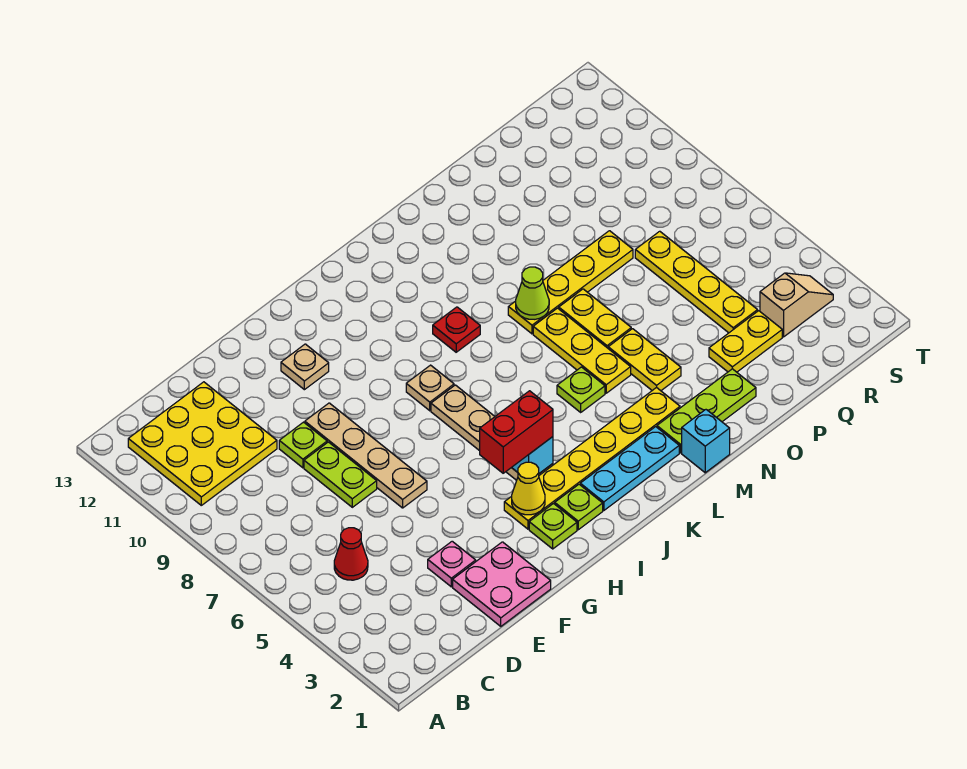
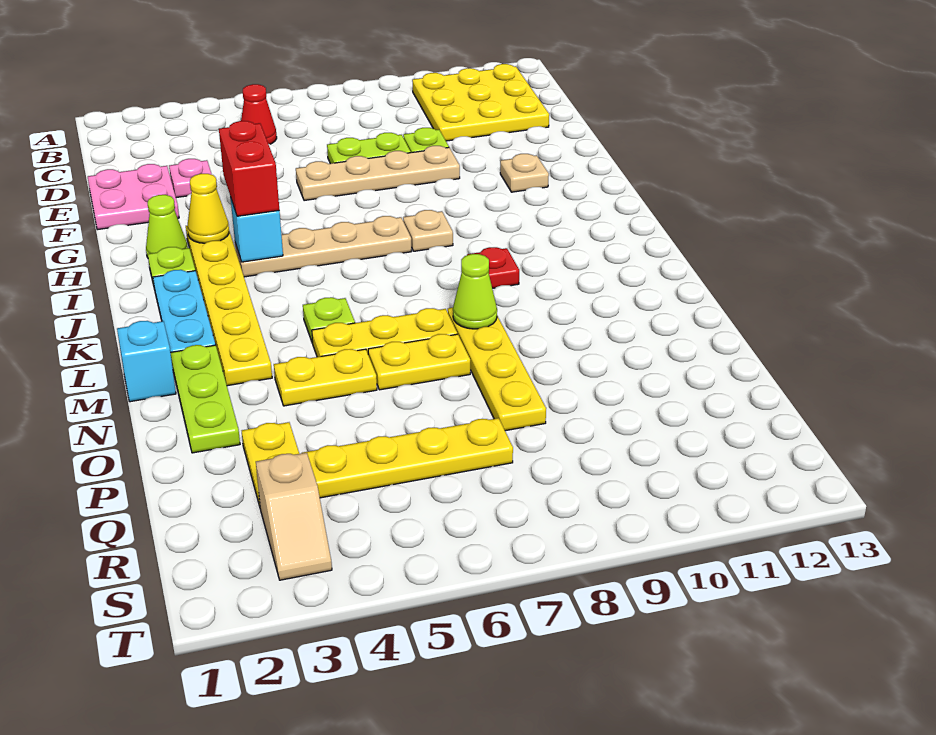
lime plate H2 level 1 -> lime cone H2 level 1

